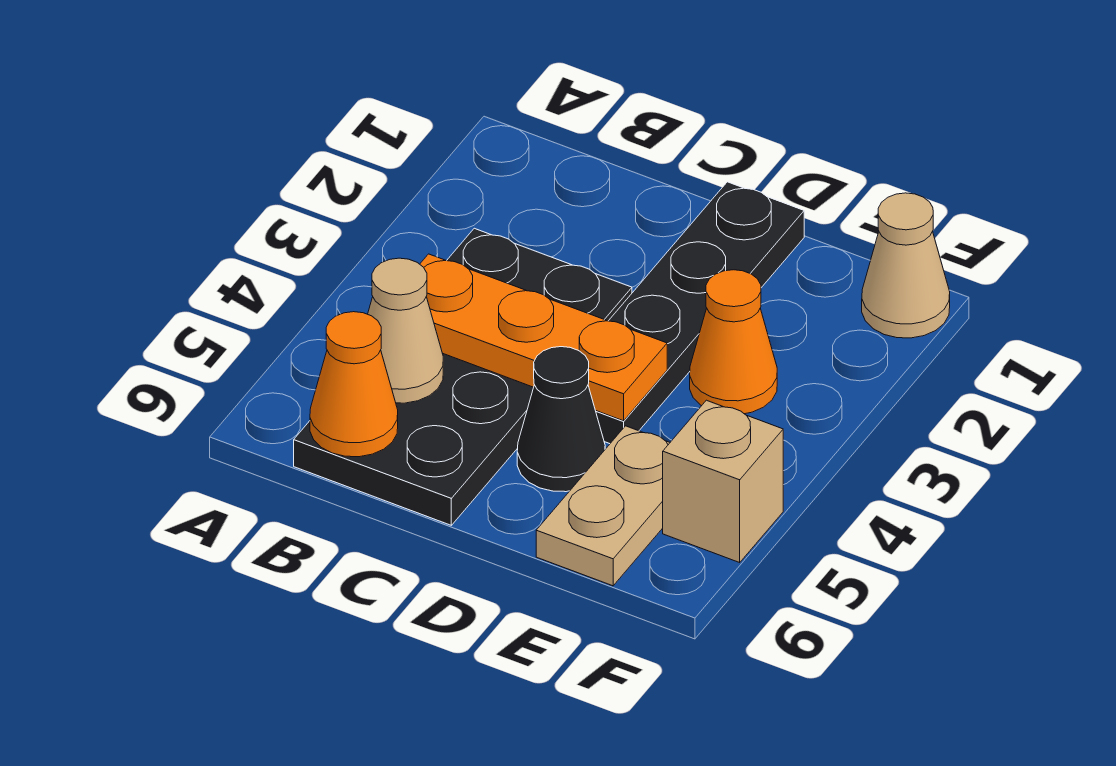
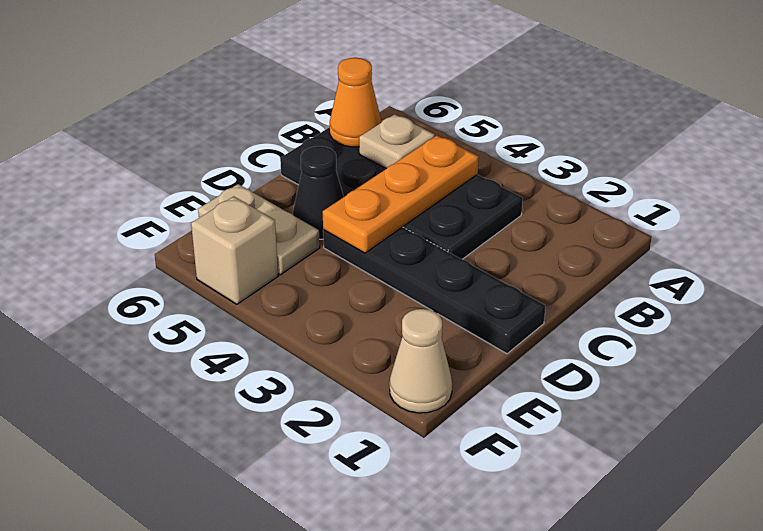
tan cone B5 level 2 -> tan plate B5 level 2
orange cone E3 level 1 -> none

